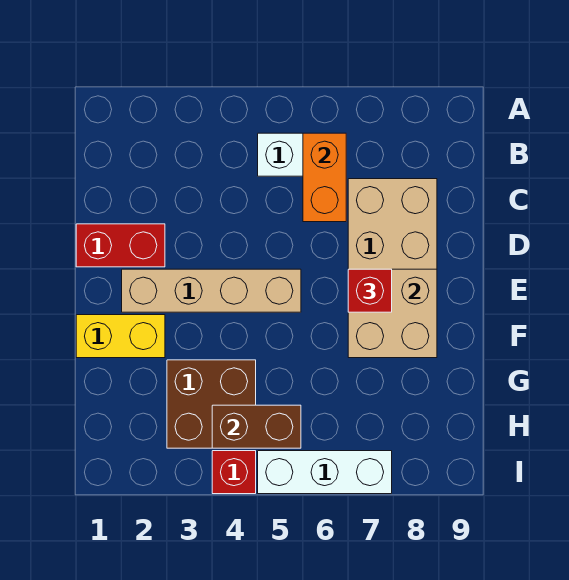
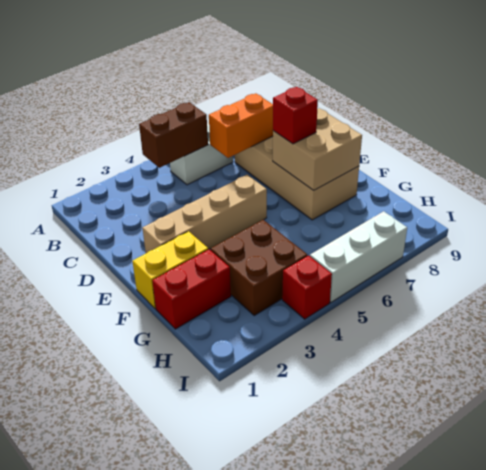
orange brick B6:C6 level 2 -> orange brick C6:C7 level 2
red brick D1:D2 level 1 -> red brick G1:G2 level 1
brown brick H4:H5 level 2 -> brown brick B4:B5 level 2

